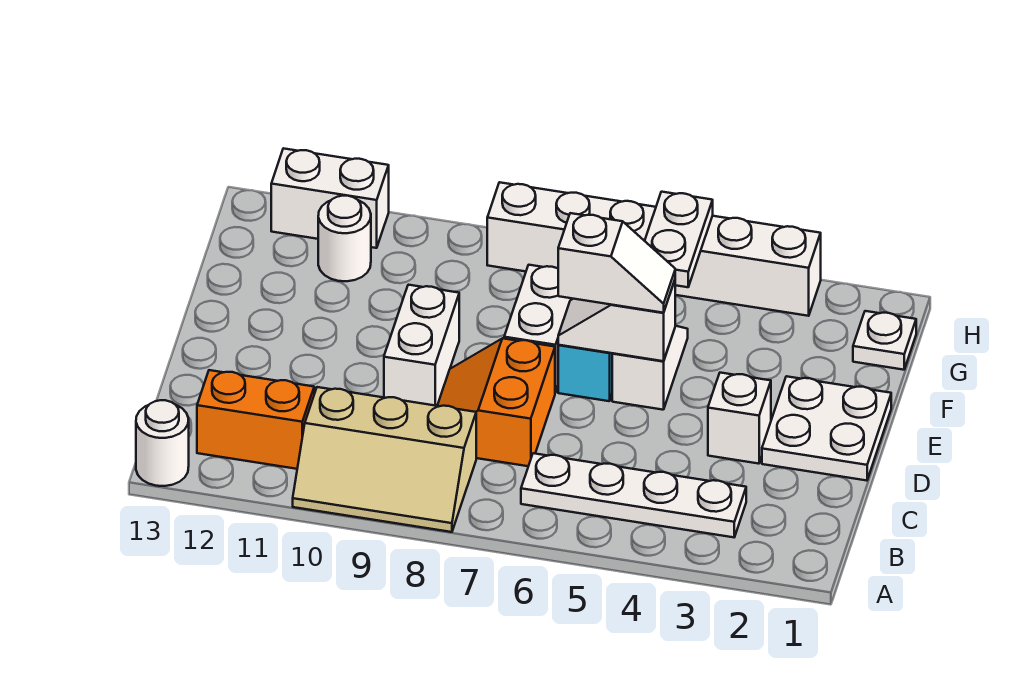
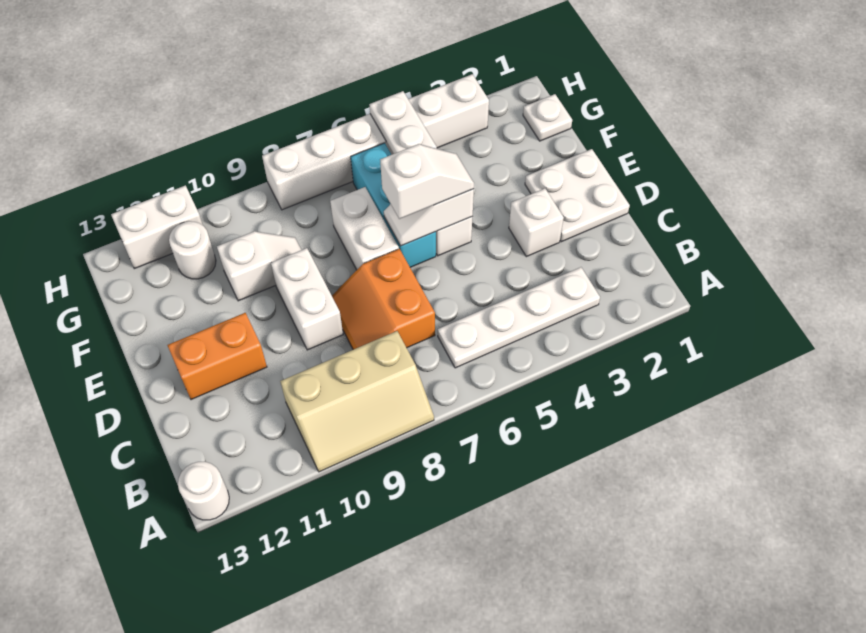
orange brick B11:B12 level 1 -> orange brick D11:D12 level 1
none -> white slope F9:F10 level 1 top 10

